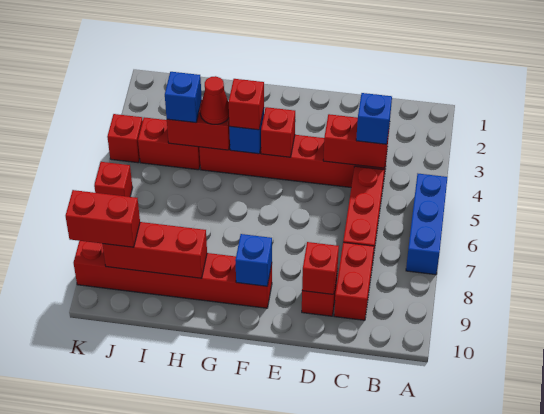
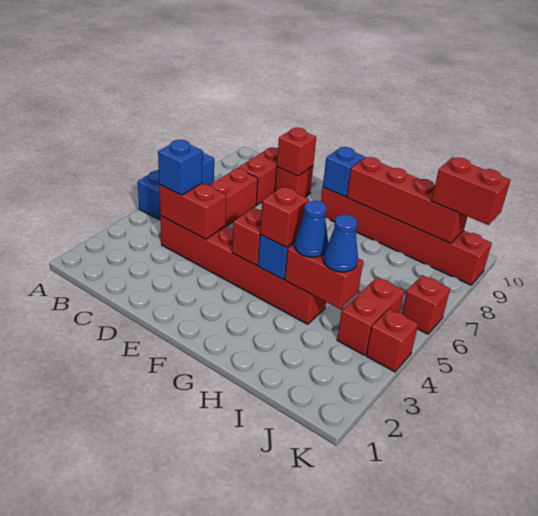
red cone H4 level 3 -> blue cone H4 level 3
red brick H9:J9 level 2 -> red brick G9:J9 level 2
red brick I4:J4 level 1 -> red brick J4:J5 level 1
blue brick I4 level 3 -> blue cone I4 level 3

